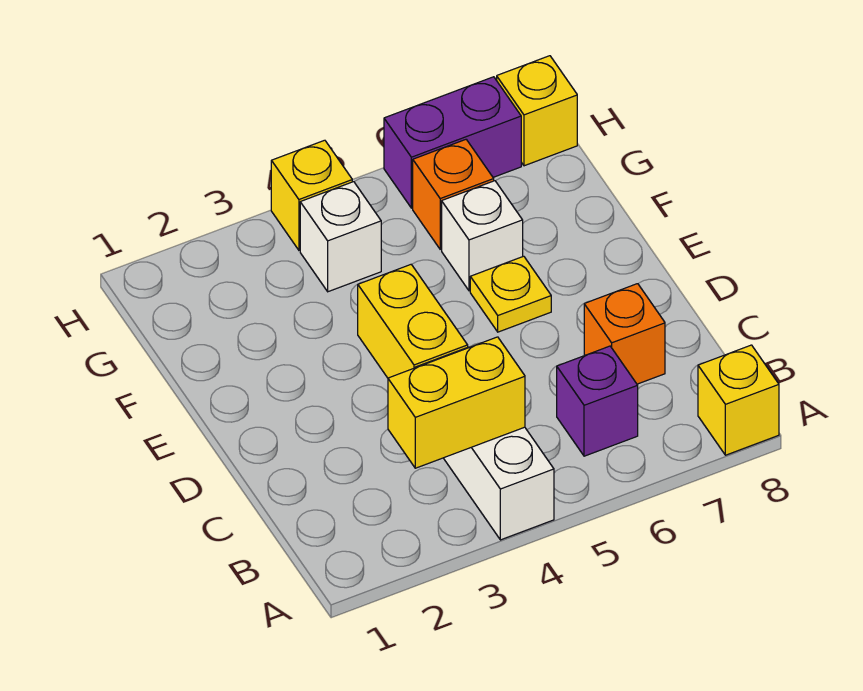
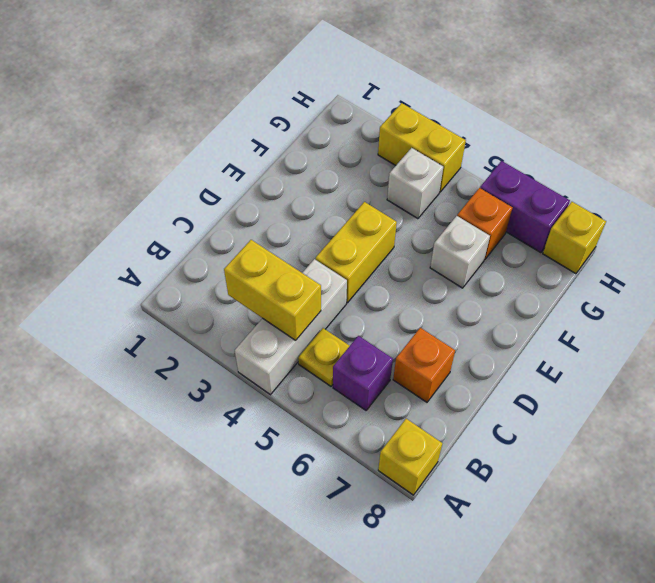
yellow plate E6 level 1 -> yellow plate B5 level 1
yellow brick H4 level 1 -> yellow brick H3:H4 level 1

